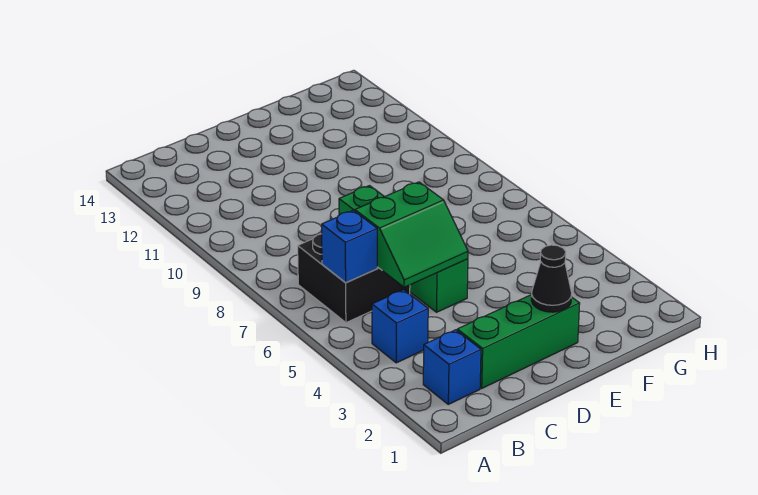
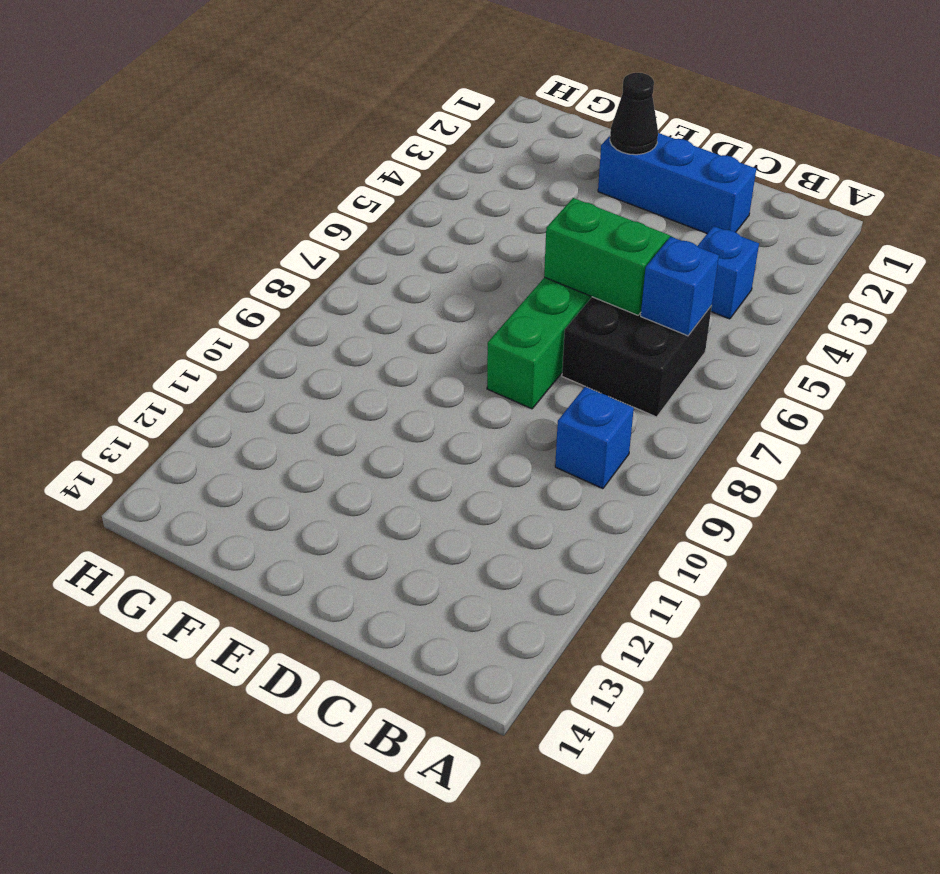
blue brick B2 level 1 -> blue brick B9 level 1
green brick C2:E2 level 1 -> blue brick C2:E2 level 1

